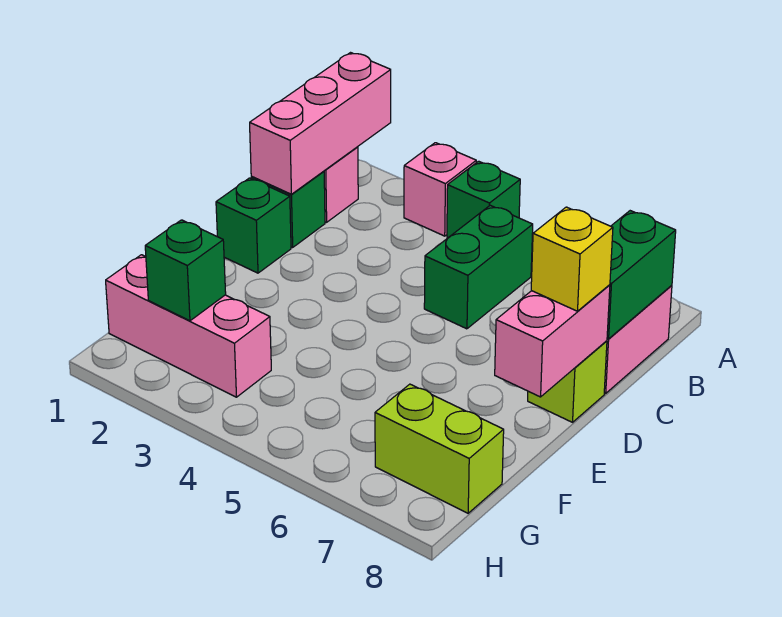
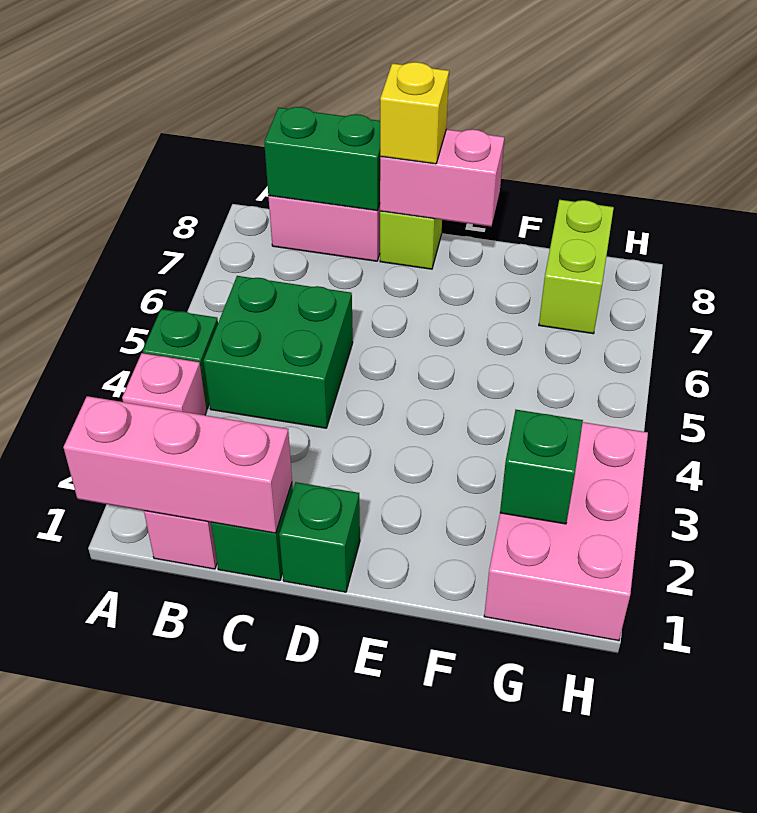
green brick B5:C5 level 1 -> green brick B4:C5 level 1
pink brick G1:G3 level 1 -> pink brick G1:H3 level 1

